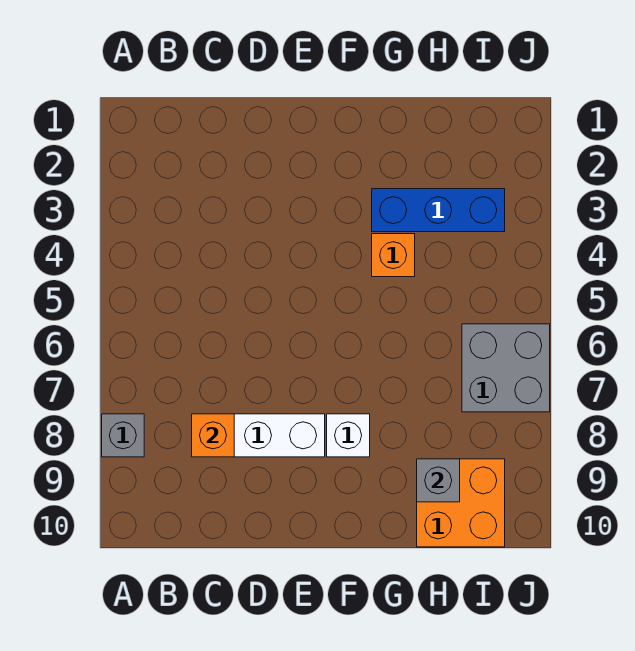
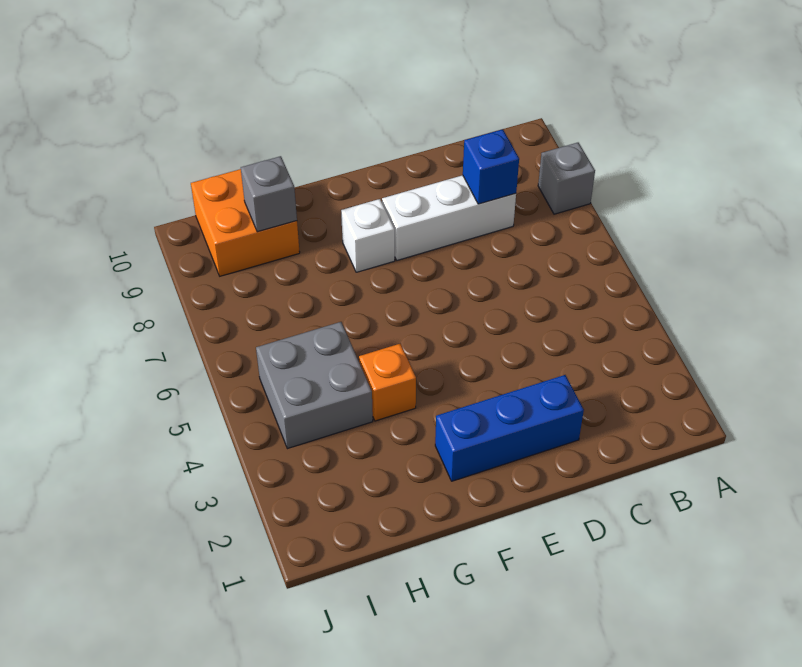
orange brick C8 level 2 -> blue brick C8 level 2
blue brick G3:I3 level 1 -> blue brick D2:F2 level 1
grey brick I6:J7 level 1 -> grey brick H4:I5 level 1

